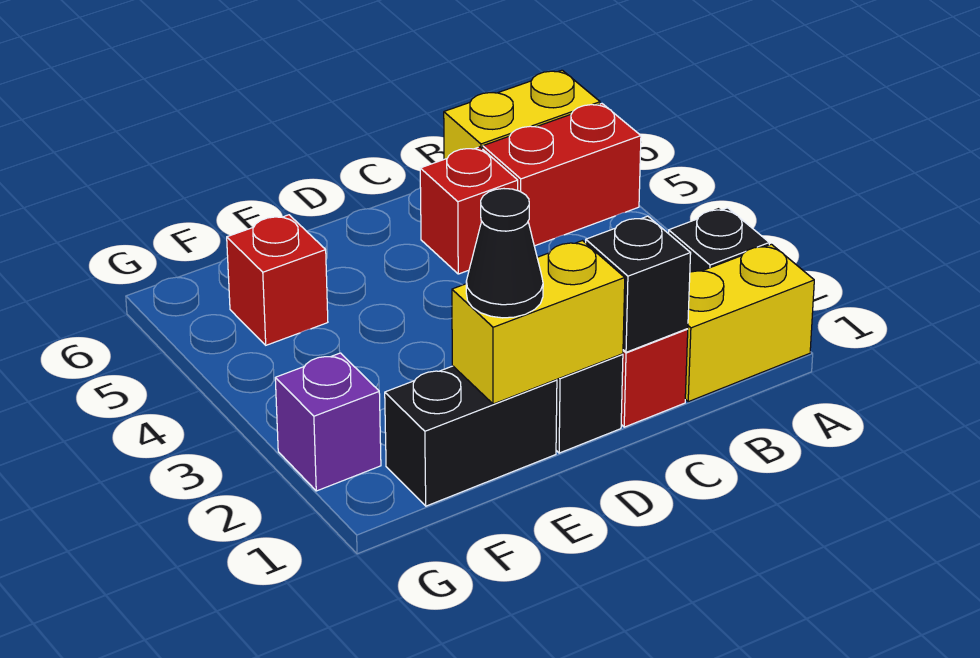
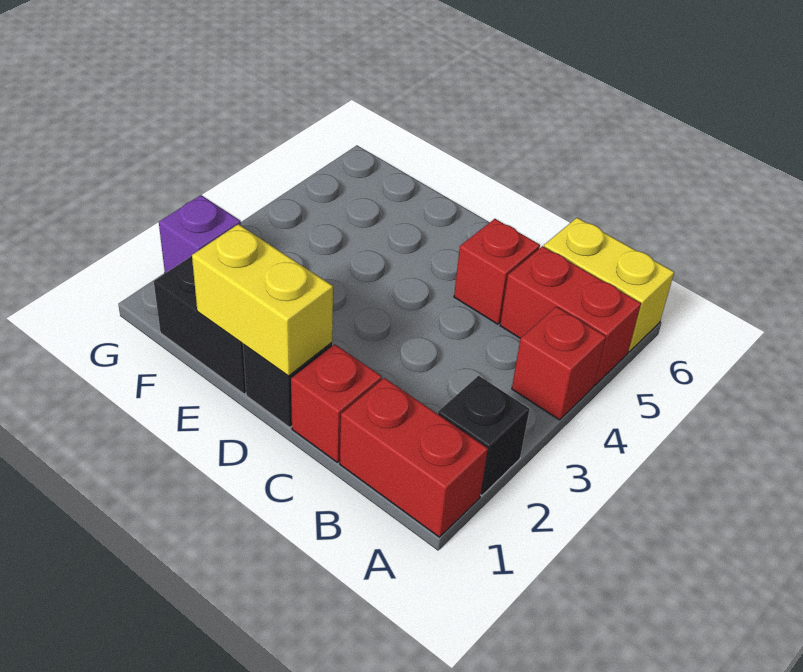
yellow brick A1:B1 level 1 -> red brick A1:B1 level 1
black brick C1 level 2 -> none
black cone E1 level 3 -> none
red brick F5 level 1 -> red brick A4 level 1

